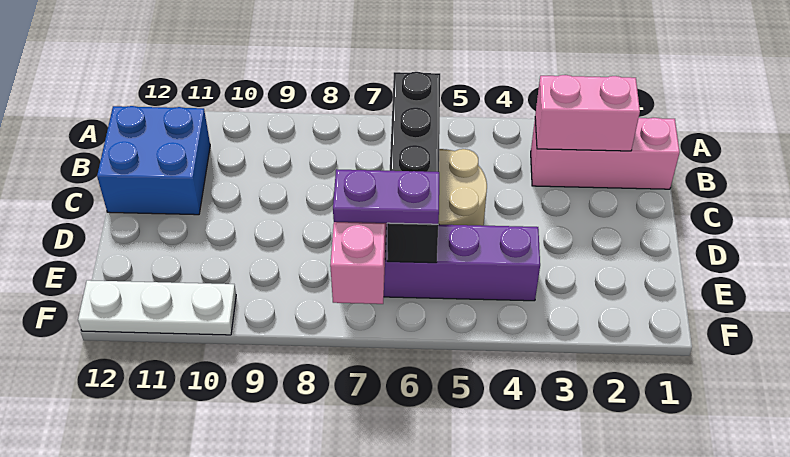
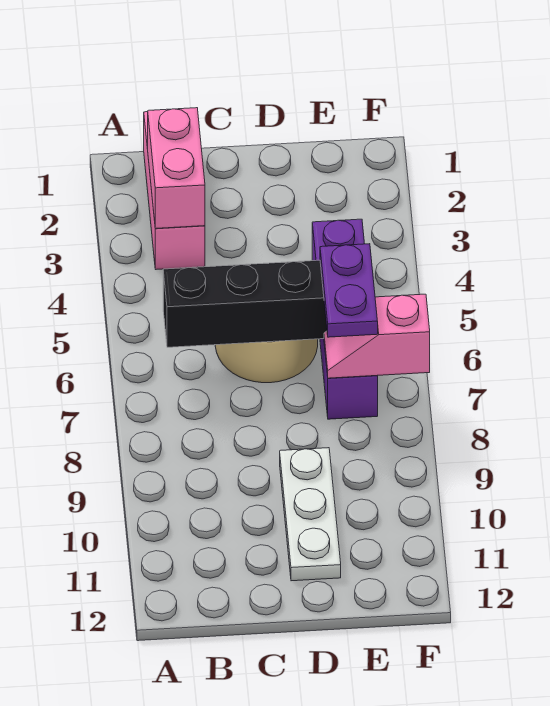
blue brick B11:C12 level 1 -> none
white plate F10:F12 level 1 -> white plate D9:D11 level 1

